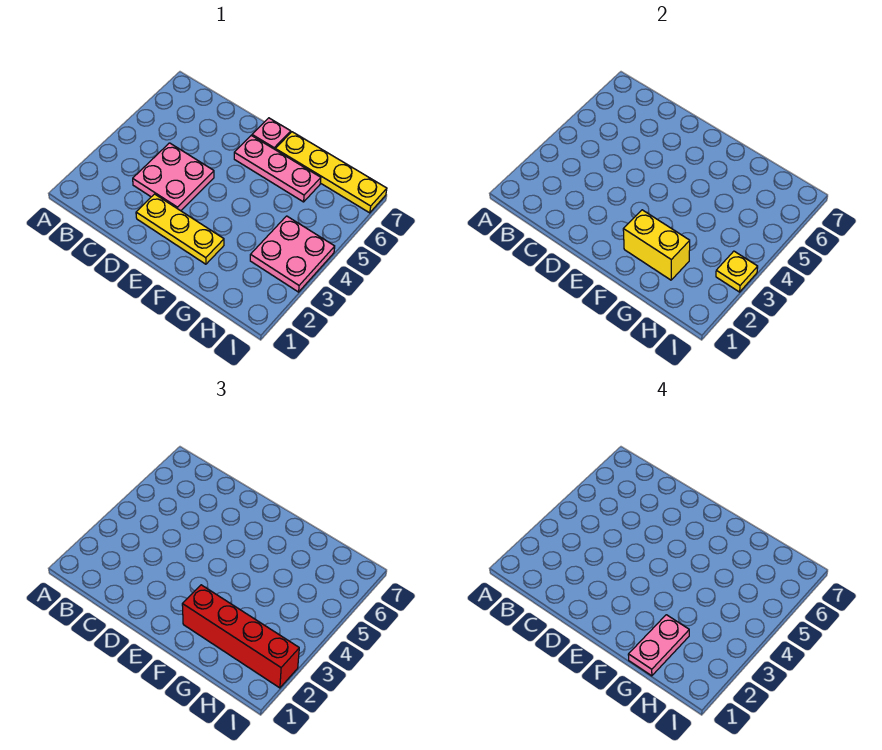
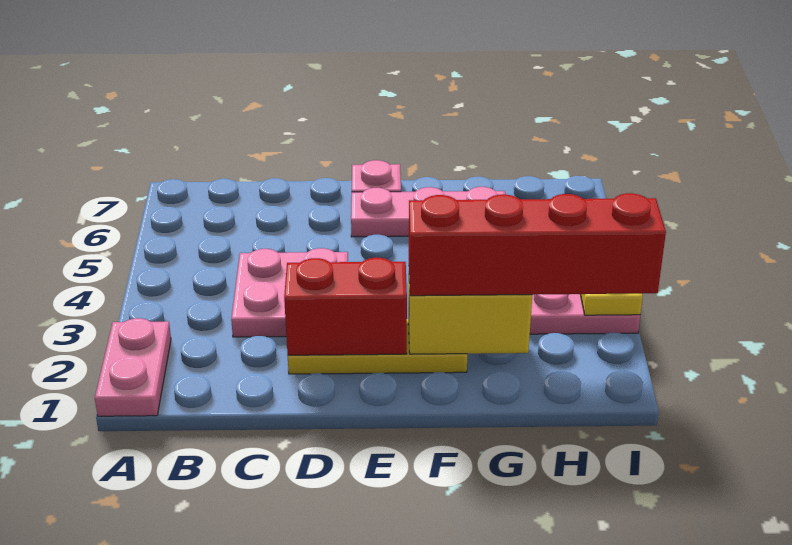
none -> red brick D2:E2 level 2
yellow plate F7:I7 level 1 -> none
pink plate G1:G2 level 4 -> pink plate A1:A2 level 1

